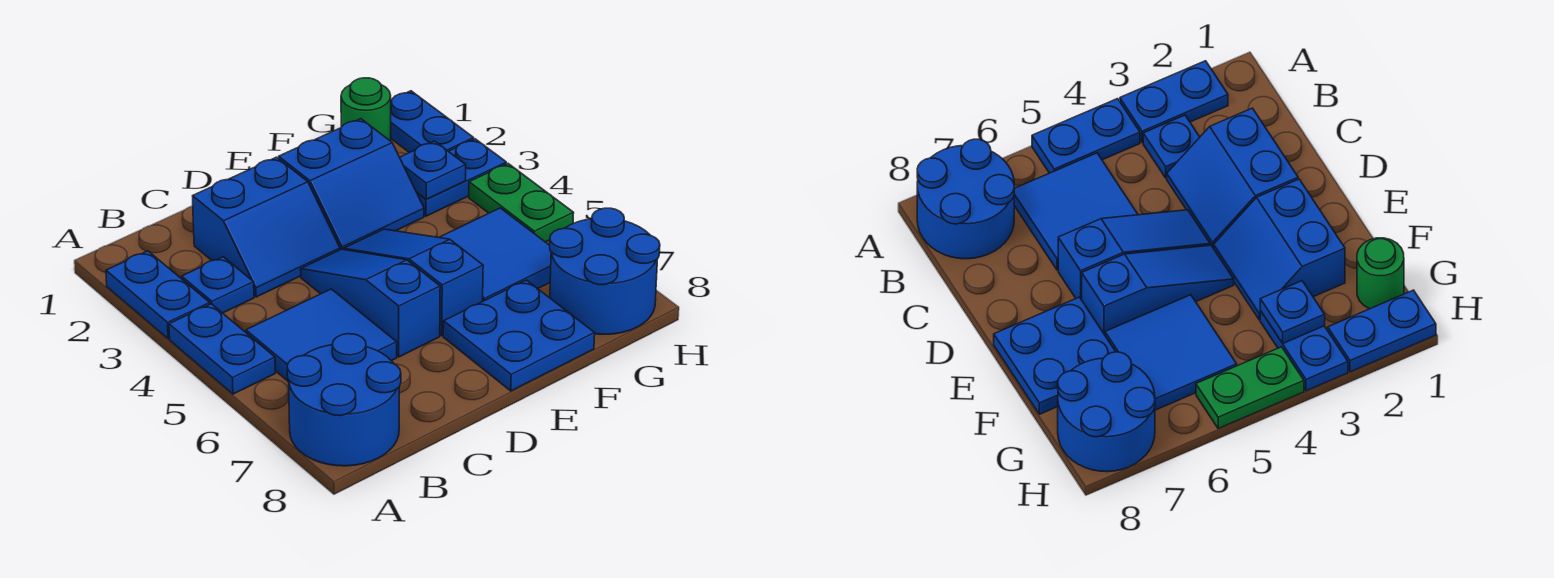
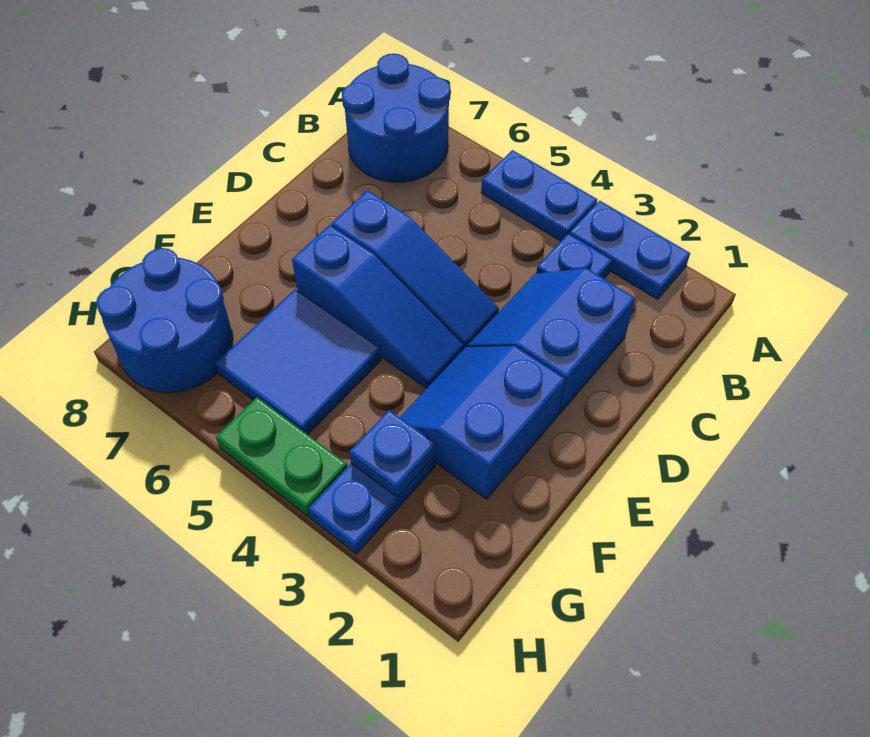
blue tile B5:C6 level 1 -> none
blue plate E7:F8 level 1 -> none
green round brick G1 level 1 -> none
blue plate H1:H2 level 1 -> none

